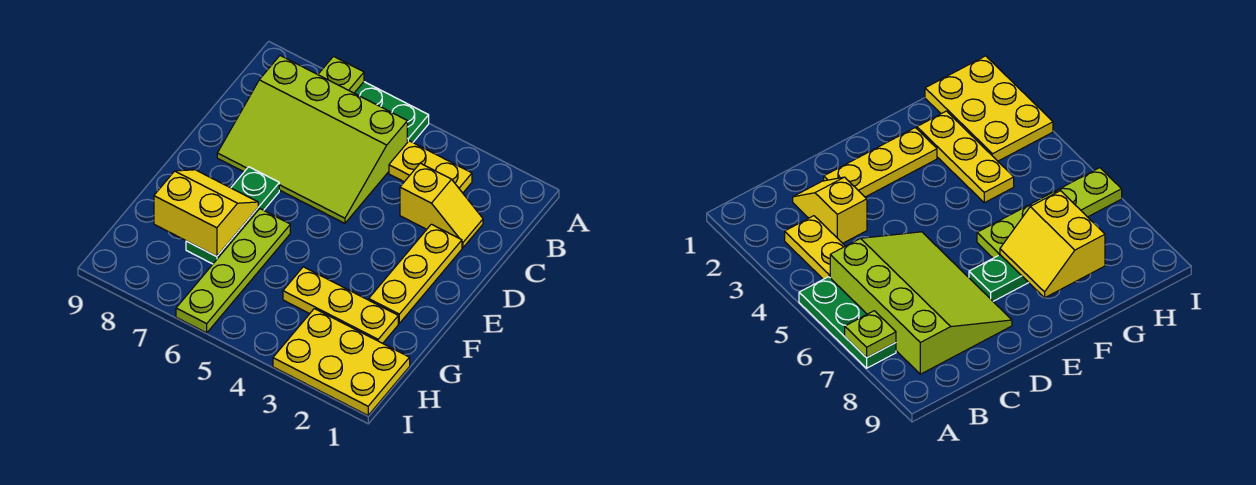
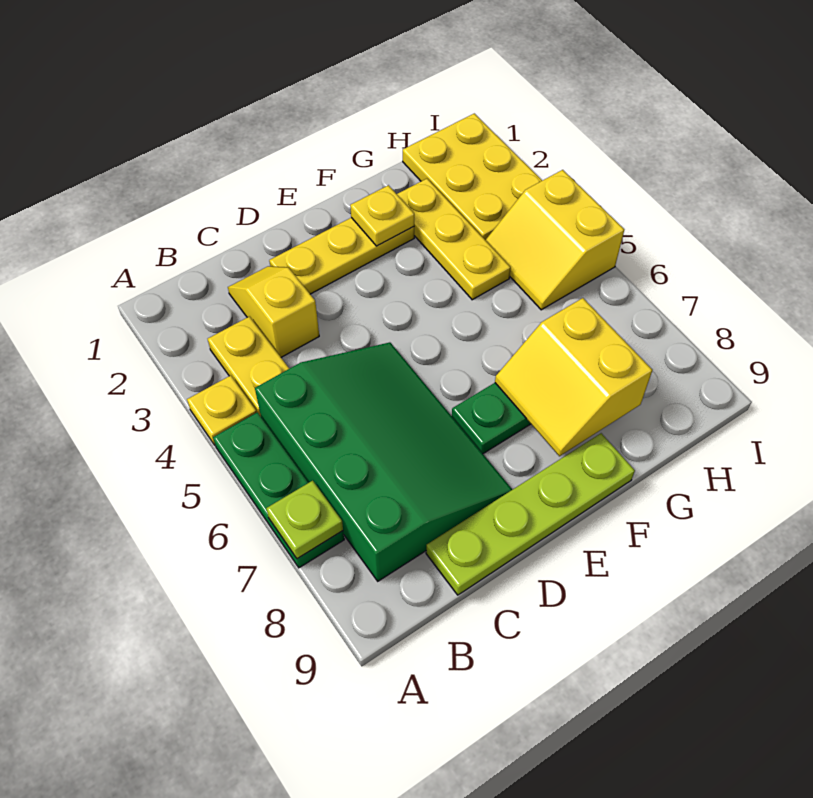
none -> yellow plate A4 level 1
lime slope B5:D8 level 1 top B -> green slope B5:D8 level 1 top B
none -> yellow plate F2 level 2
lime plate F6:I6 level 1 -> lime plate C9:F9 level 1
none -> yellow slope H4:I5 level 1 top I

